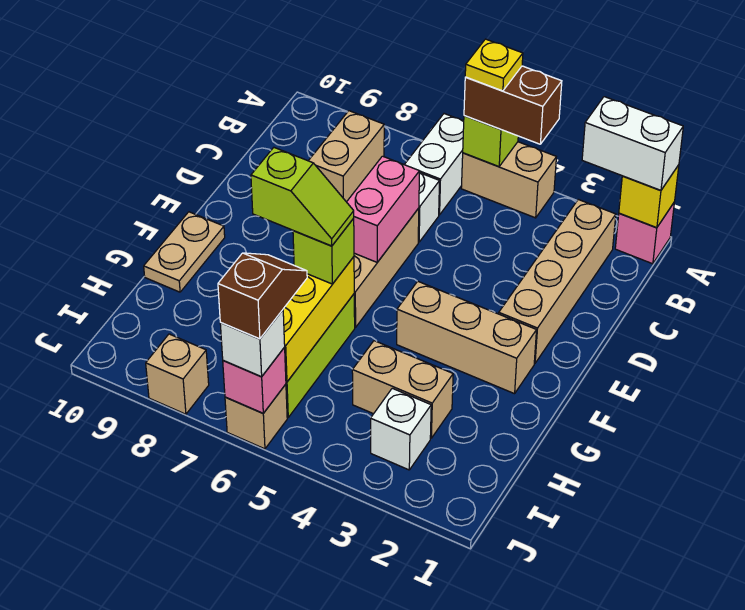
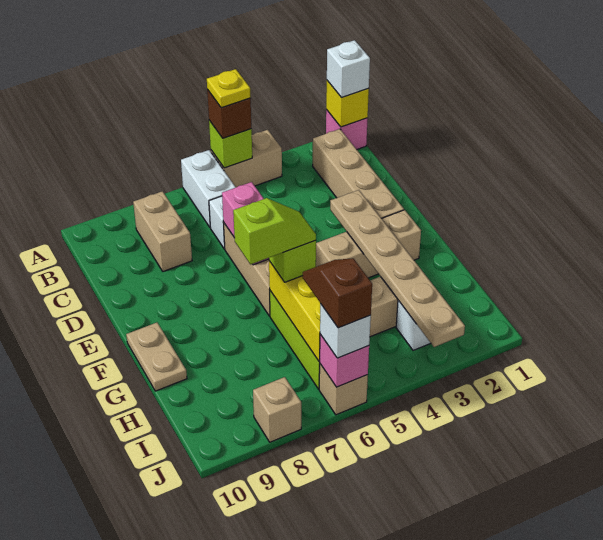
white brick A1:A2 level 3 -> white brick A1 level 3
brown brick A4:A5 level 3 -> brown brick A5 level 3
none -> tan plate E3:J3 level 2

